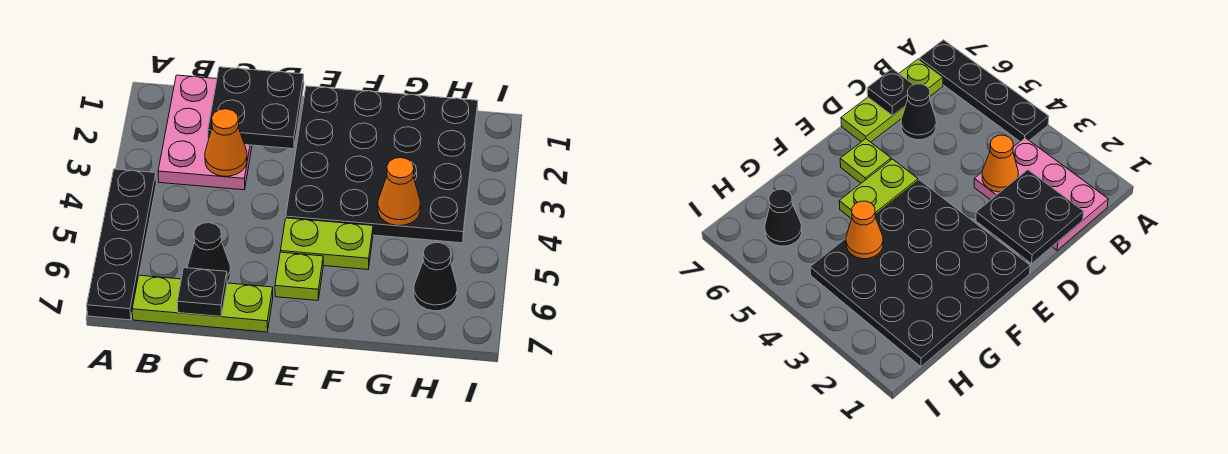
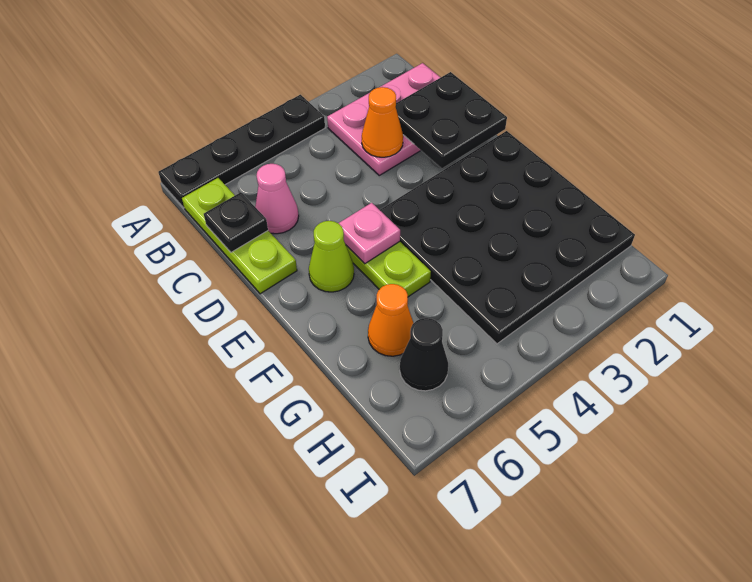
black cone C6 level 1 -> pink cone C6 level 1
none -> pink plate E5 level 2
lime plate E6 level 1 -> lime cone E6 level 1
orange cone G4 level 2 -> orange cone G6 level 1

